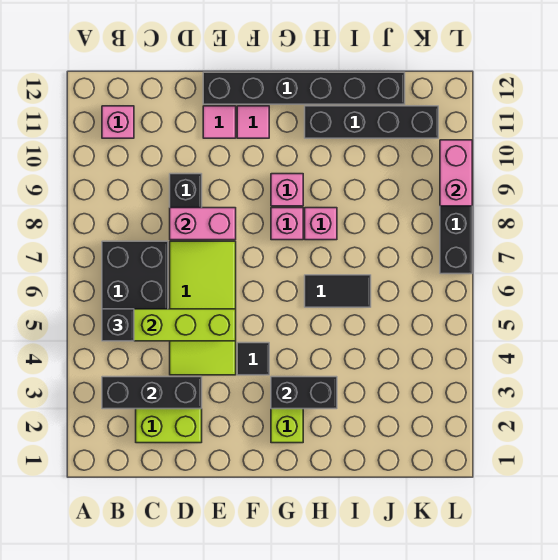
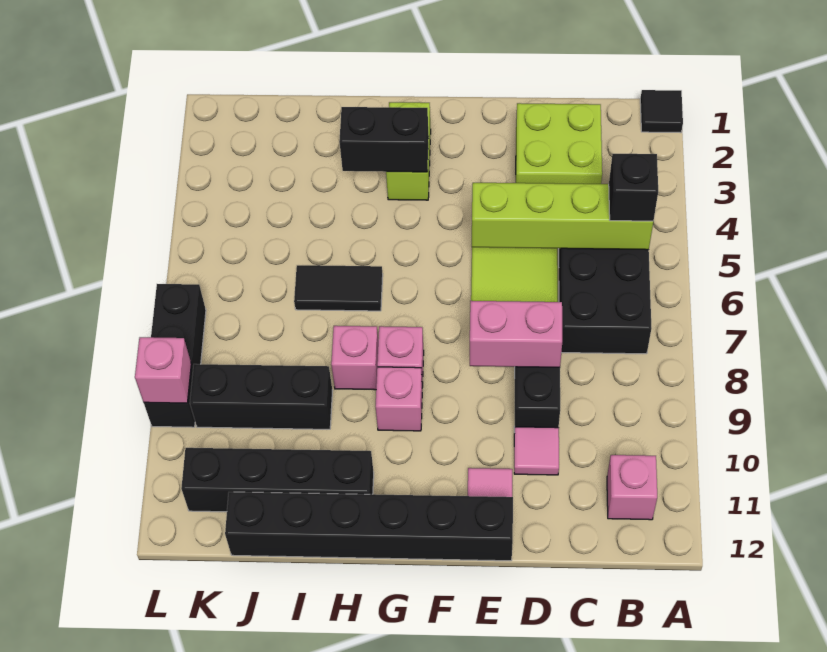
black brick B3:D3 level 2 -> black brick I9:K9 level 1
black tile F4 level 1 -> black tile A1 level 1
pink tile F11 level 1 -> pink tile D10 level 1
pink brick L9:L10 level 2 -> pink brick L9 level 2

